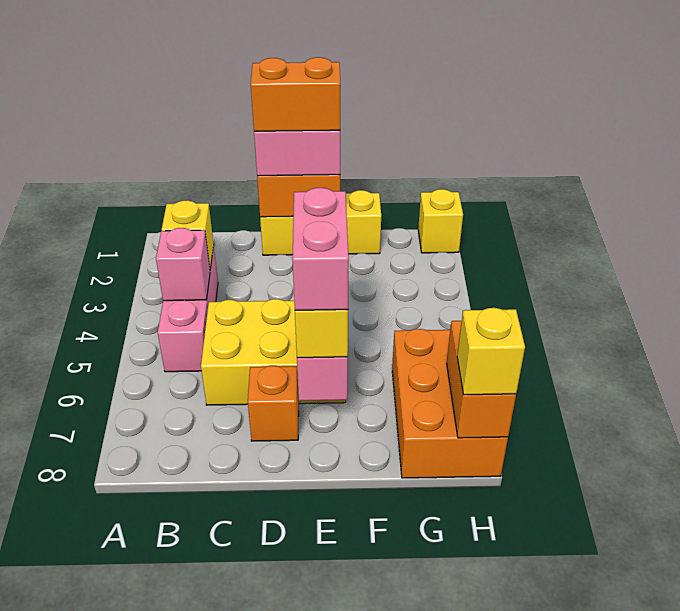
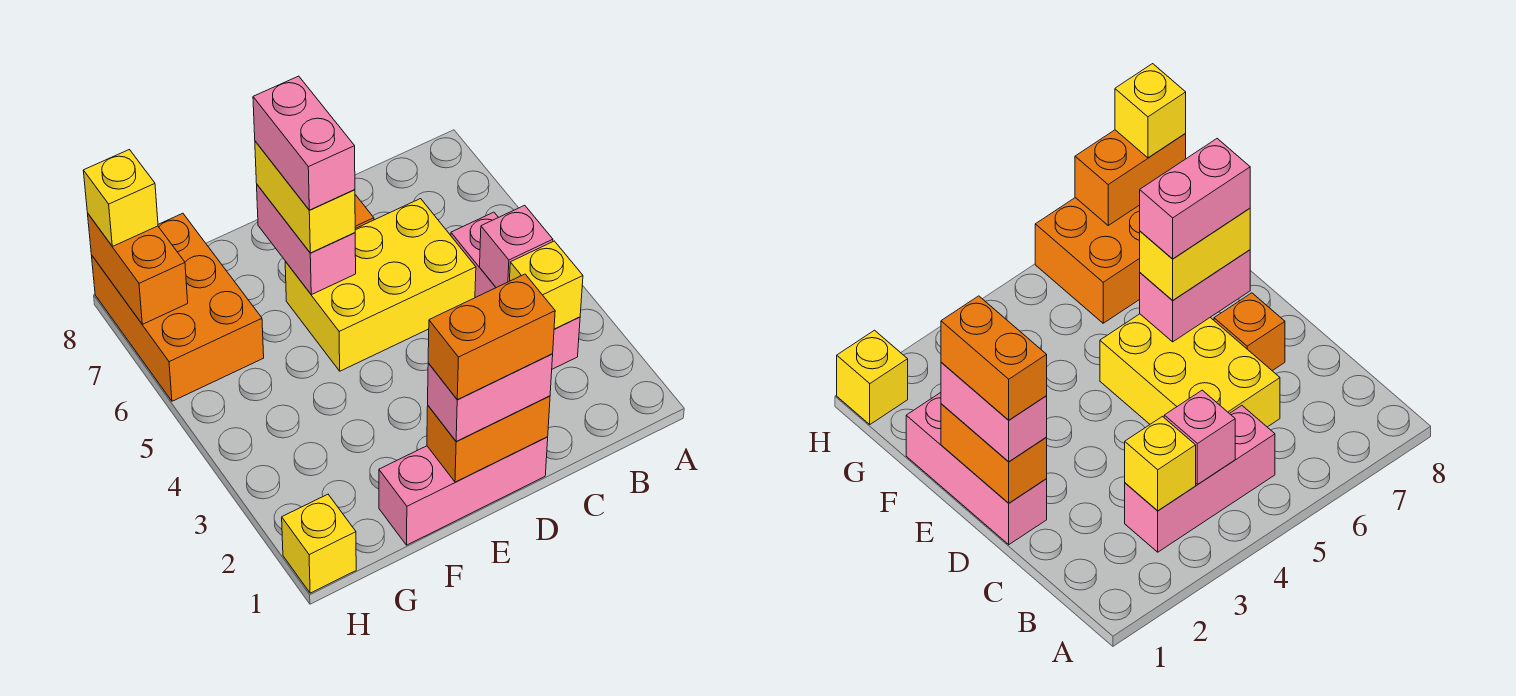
yellow brick D1:F1 level 1 -> pink brick D1:F1 level 1

